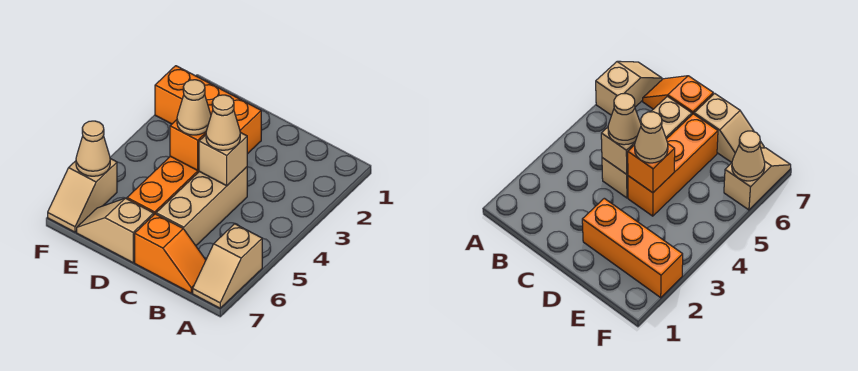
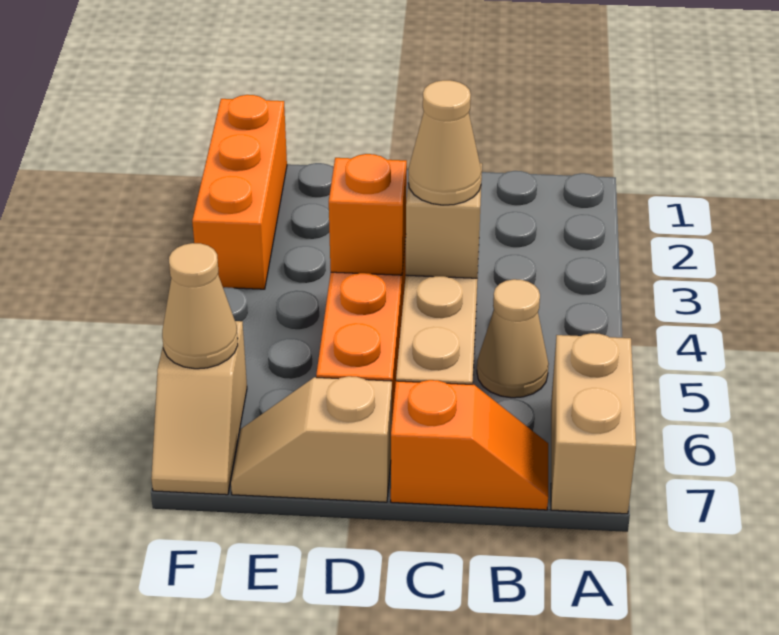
tan slope A6:A7 level 1 top 6 -> tan brick A6:A7 level 1
orange brick D2:F2 level 1 -> orange brick F1:F3 level 1
tan cone D4 level 3 -> tan cone B5 level 1

